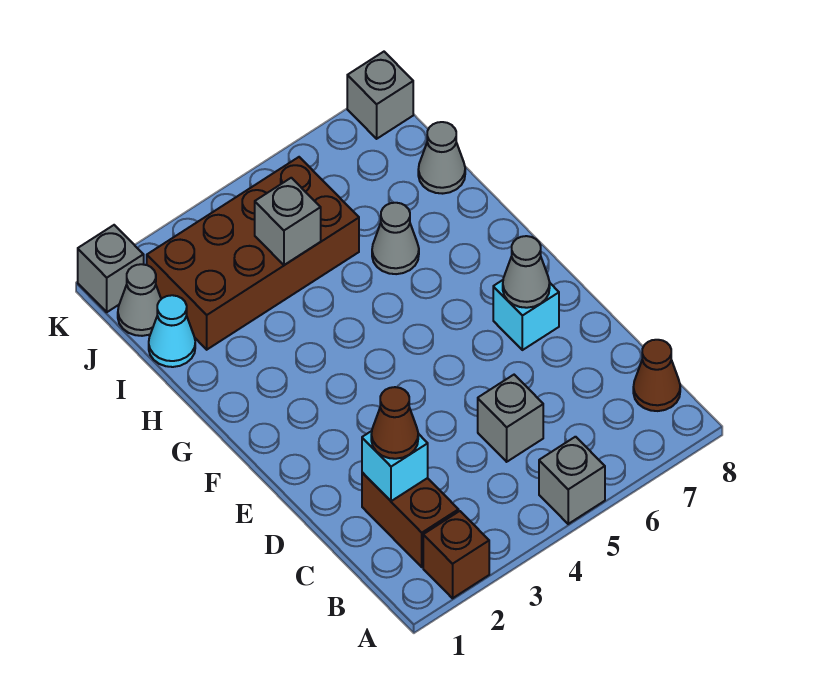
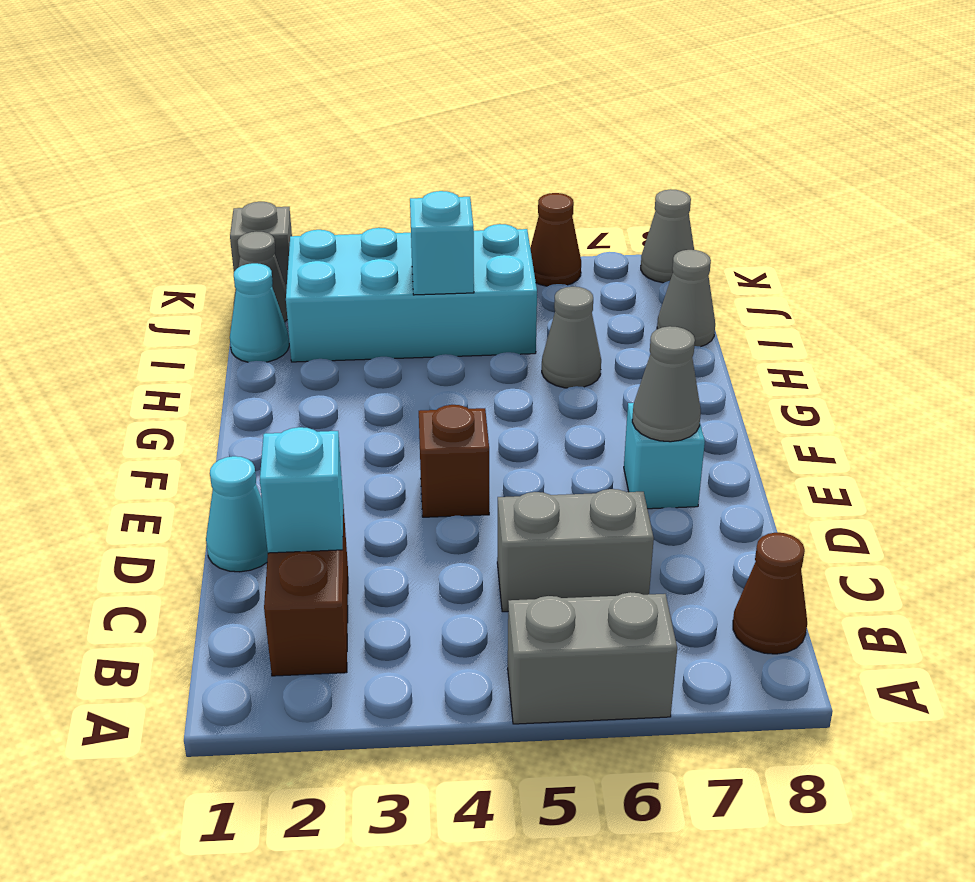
brown brick A2 level 1 -> brown brick E4 level 1
grey brick A5 level 1 -> grey brick A5:A6 level 1
brown cone C2 level 3 -> brown cone K6 level 1
grey brick C5 level 1 -> grey brick C5:C6 level 1
none -> cyan cone D1 level 1
brown brick I2:J5 level 1 -> cyan brick I2:J5 level 1
grey brick I4 level 2 -> cyan brick I4 level 2
grey brick K8 level 1 -> grey cone K8 level 1

